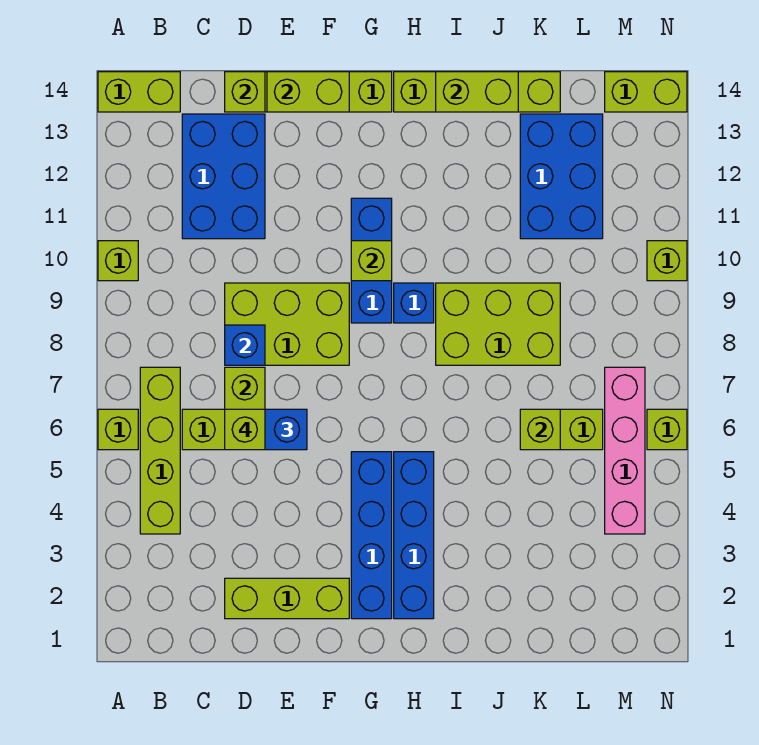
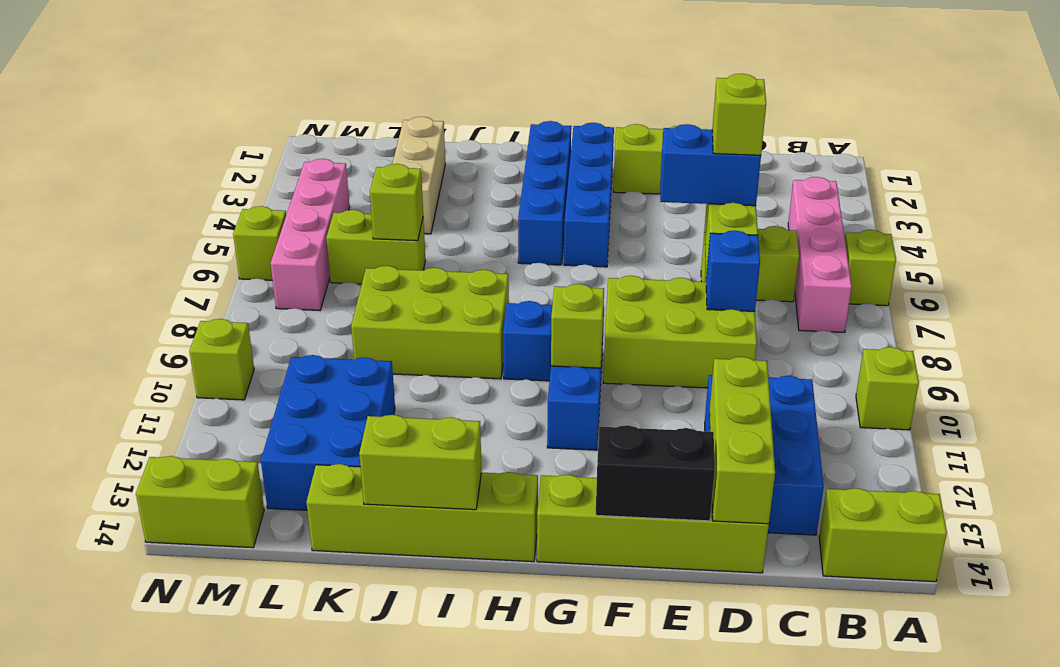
lime brick B4:B7 level 1 -> pink brick B4:B7 level 1
lime brick D14 level 2 -> lime brick D12:D14 level 2
lime brick E14:F14 level 2 -> black brick E14:F14 level 2
none -> tan brick K2:K4 level 1

